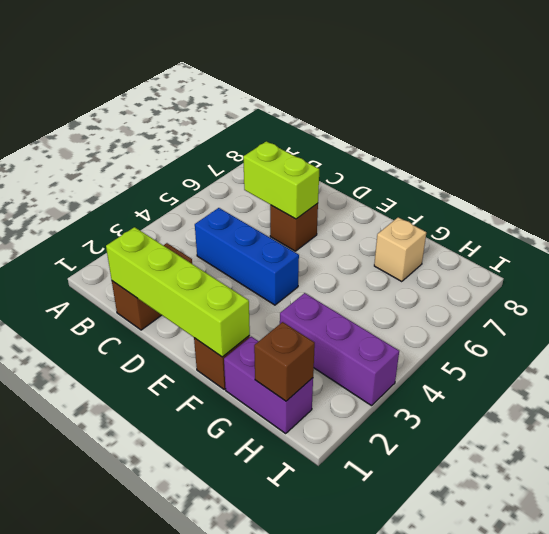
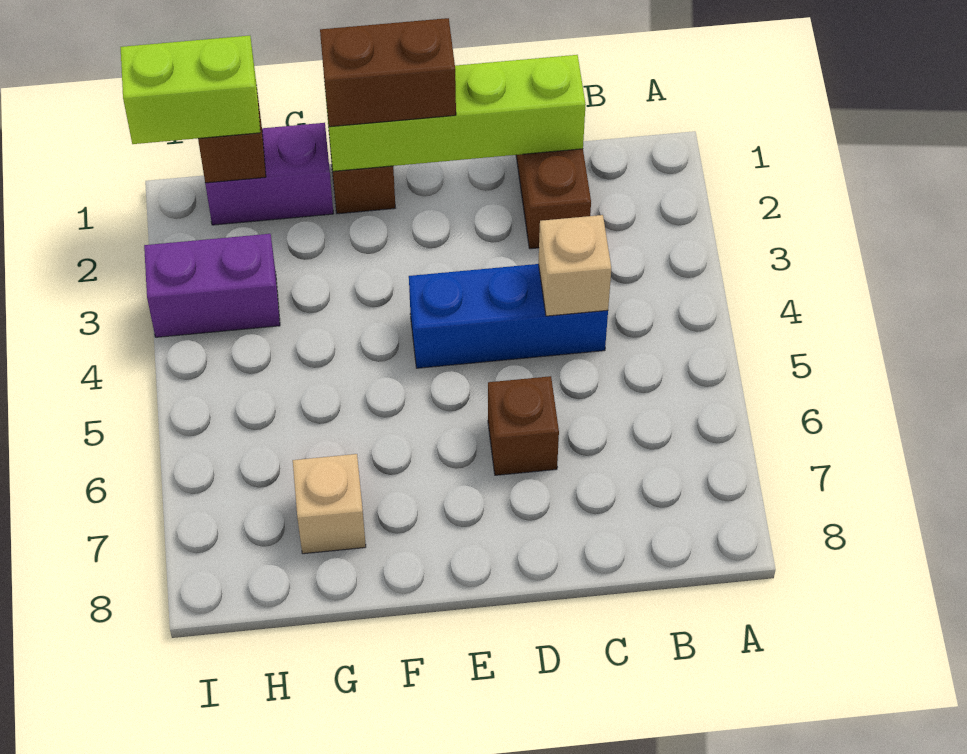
none -> tan brick C4 level 2
lime brick C6:D6 level 2 -> lime brick H1:I1 level 3
none -> brown brick E1:F1 level 3
purple brick G3:I3 level 1 -> purple brick H3:I3 level 1

